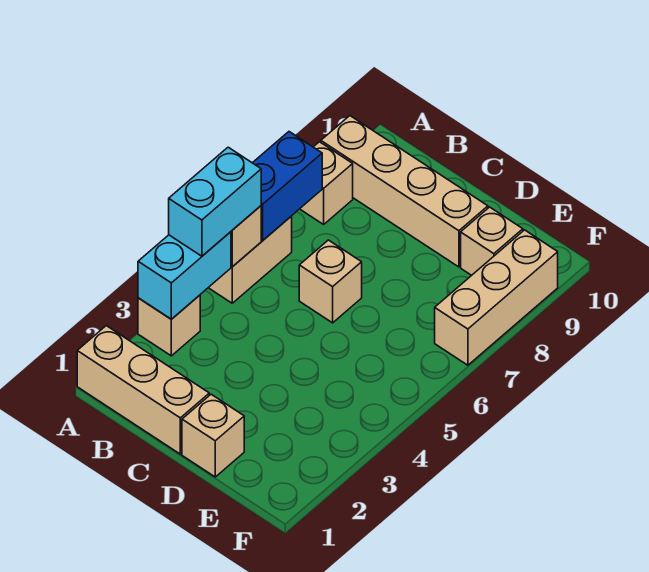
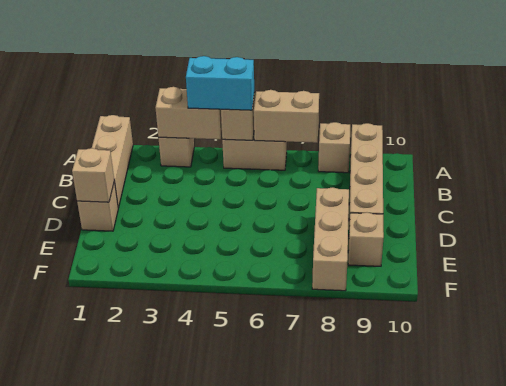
cyan brick A3:A4 level 2 -> tan brick A3:A4 level 2
blue brick A6:A7 level 2 -> tan brick A6:A7 level 2
tan brick C6 level 1 -> tan brick D1 level 2
tan brick F7:F9 level 1 -> tan brick D8:F8 level 1

